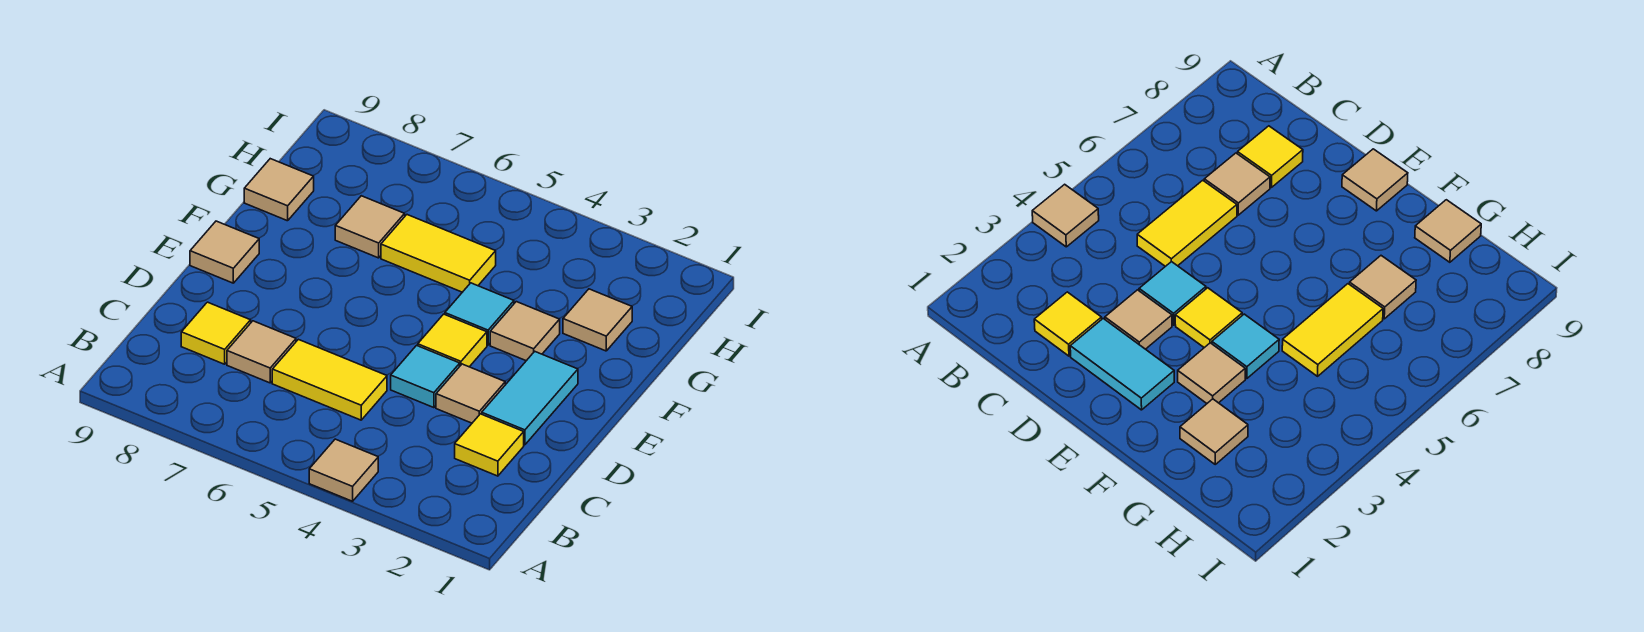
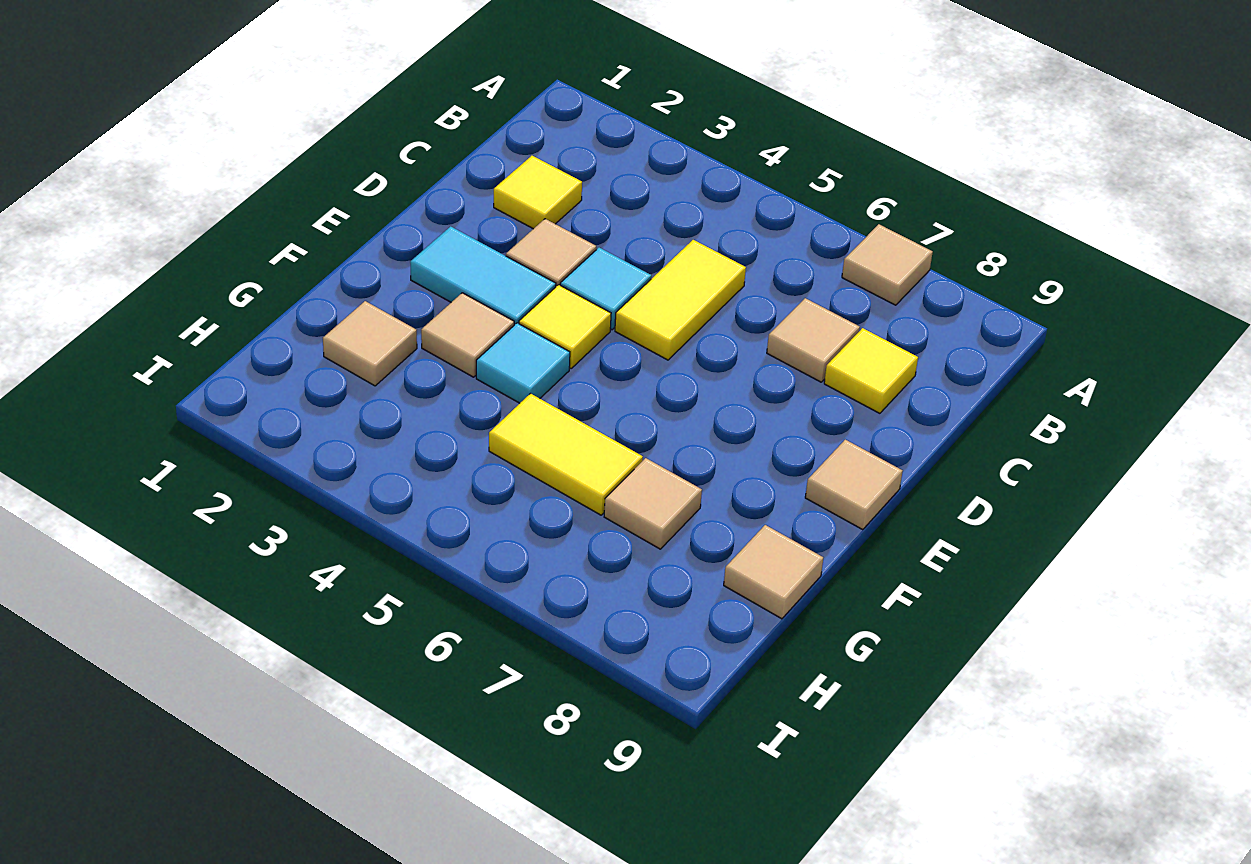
tan tile A4 level 1 -> tan tile A7 level 1
yellow tile C5:C6 level 1 -> yellow tile C5:D5 level 1
cyan tile D2:E2 level 1 -> cyan tile E2:E3 level 1

